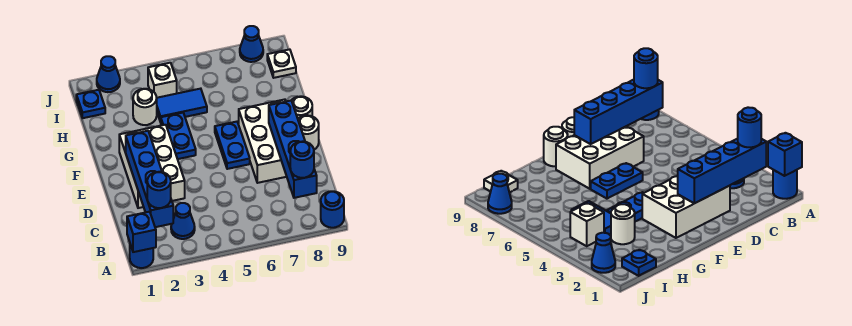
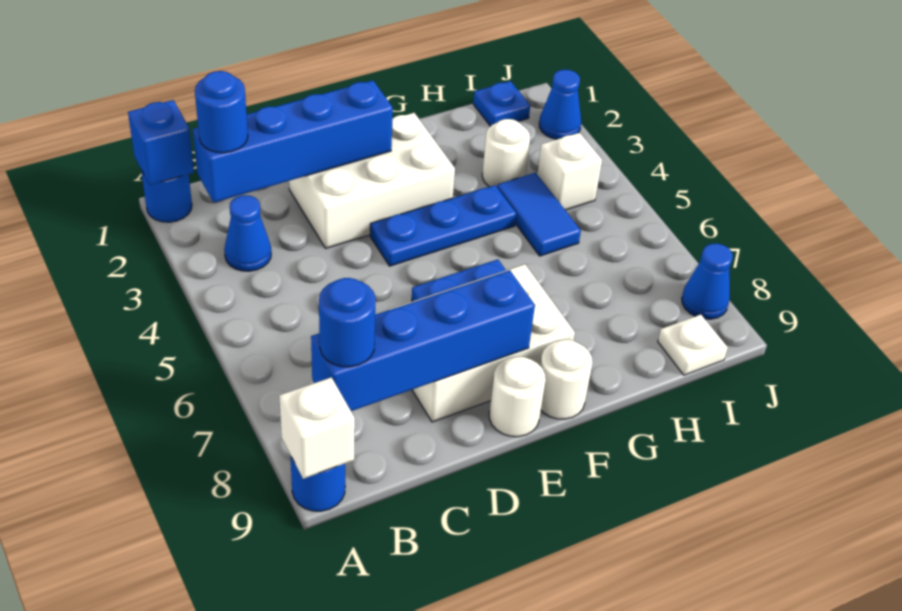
none -> white brick A9 level 2
blue plate F4:G4 level 1 -> blue plate E4:G4 level 1

